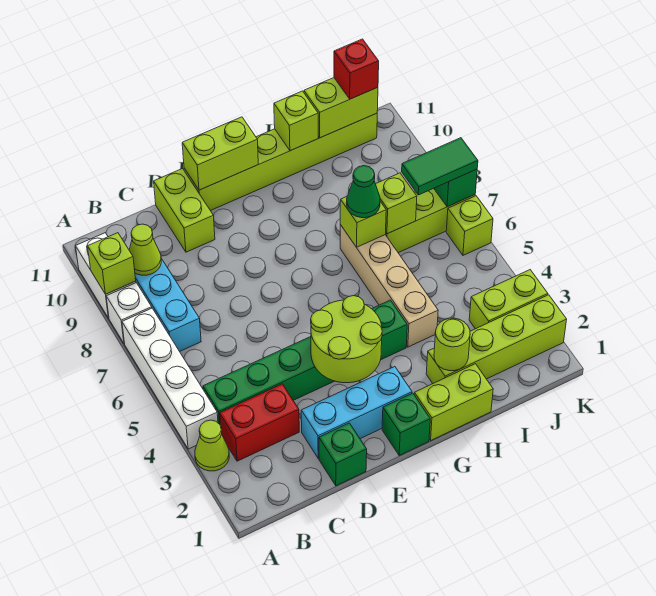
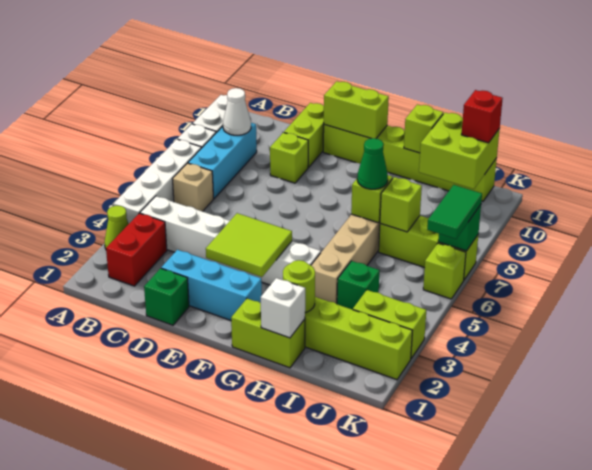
lime brick A9 level 2 -> lime brick D9 level 1
red brick B3:C3 level 1 -> red brick B2:B3 level 1
green brick B4:G4 level 1 -> white brick B4:G4 level 1
none -> tan brick B6 level 1
lime cone B9 level 2 -> white cone B9 level 2
lime round brick E3:F4 level 2 -> lime tile E3:F4 level 2
green brick F1 level 1 -> green brick I4 level 1
none -> white brick H1 level 2
lime brick I11:J11 level 2 -> lime brick I10:J11 level 2
green tile J7:K7 level 3 -> green tile K6:K7 level 3

